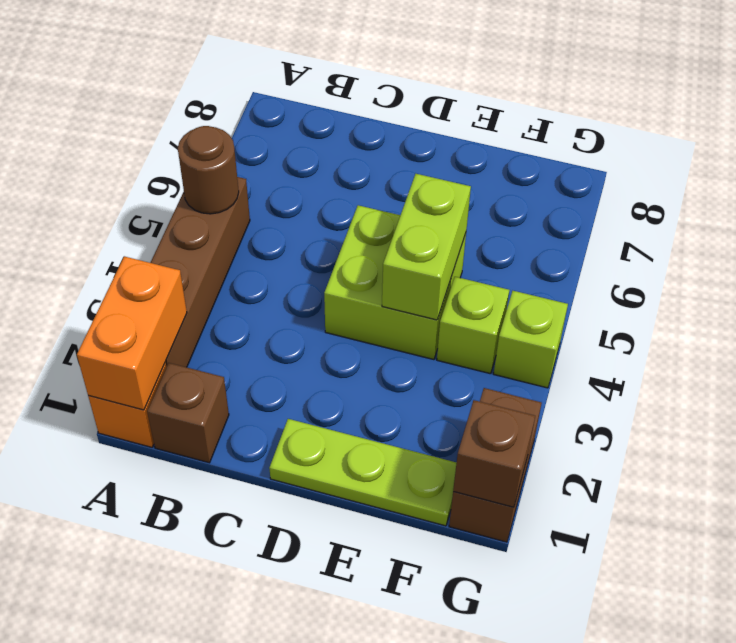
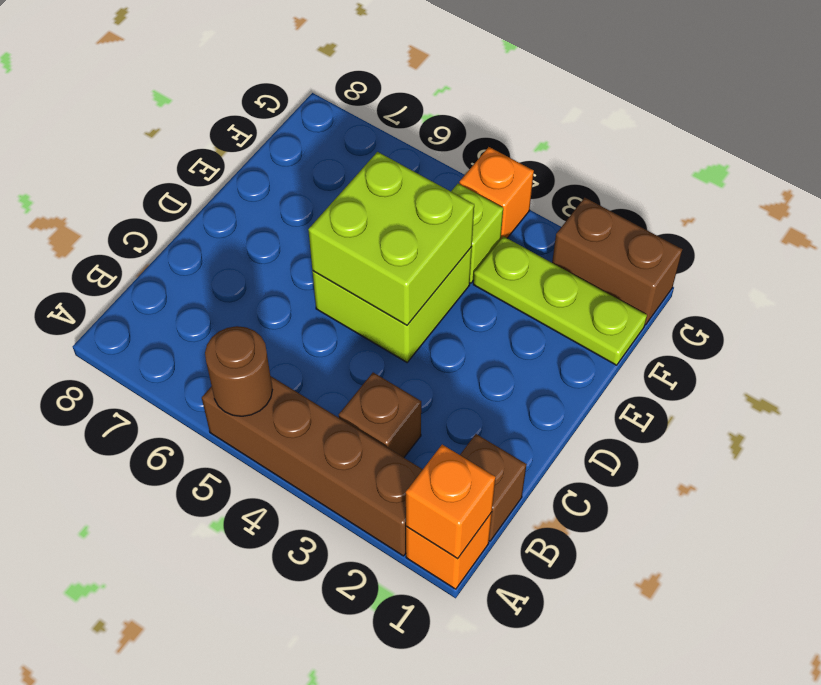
orange brick A1:A2 level 2 -> orange brick A1 level 2
lime plate D1:F1 level 1 -> lime plate F1:F3 level 1
lime brick E4:E5 level 2 -> lime brick D4:E5 level 2
brown brick G1 level 2 -> brown brick B3 level 1
lime brick G4 level 1 -> orange brick G4 level 1

